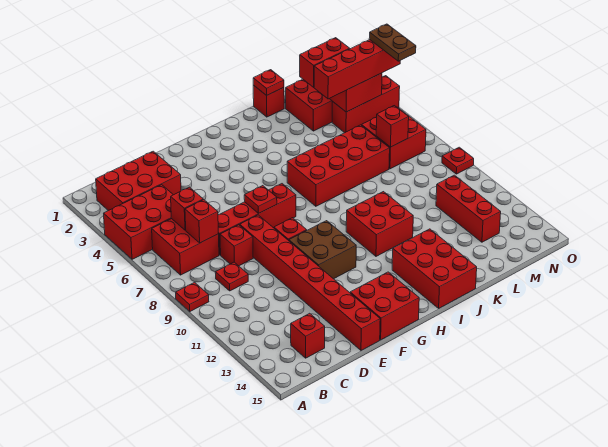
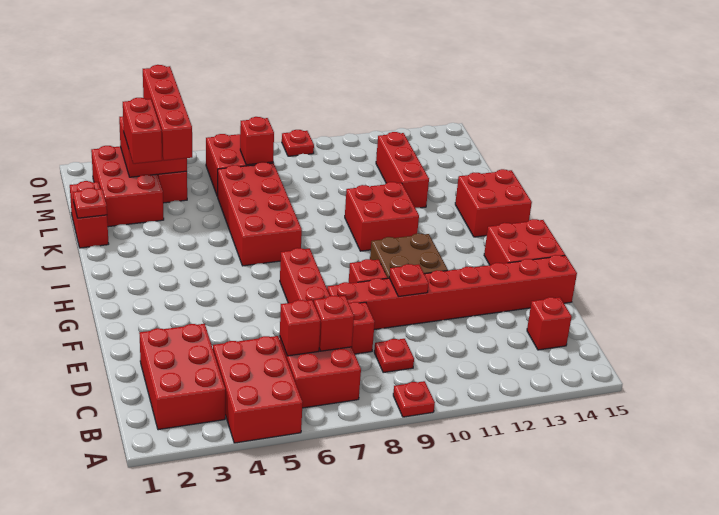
red plate F7 level 2 -> red plate E10 level 2
red brick I13:J15 level 1 -> red brick I14:J15 level 1
red brick K1 level 1 -> red brick K1:L1 level 1
red brick M11:M13 level 1 -> red brick K12:M12 level 1
brown plate O4:O5 level 4 -> none

